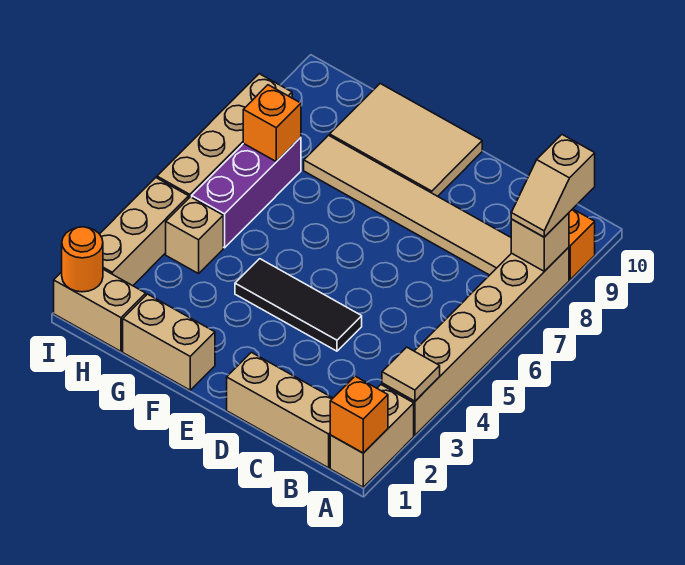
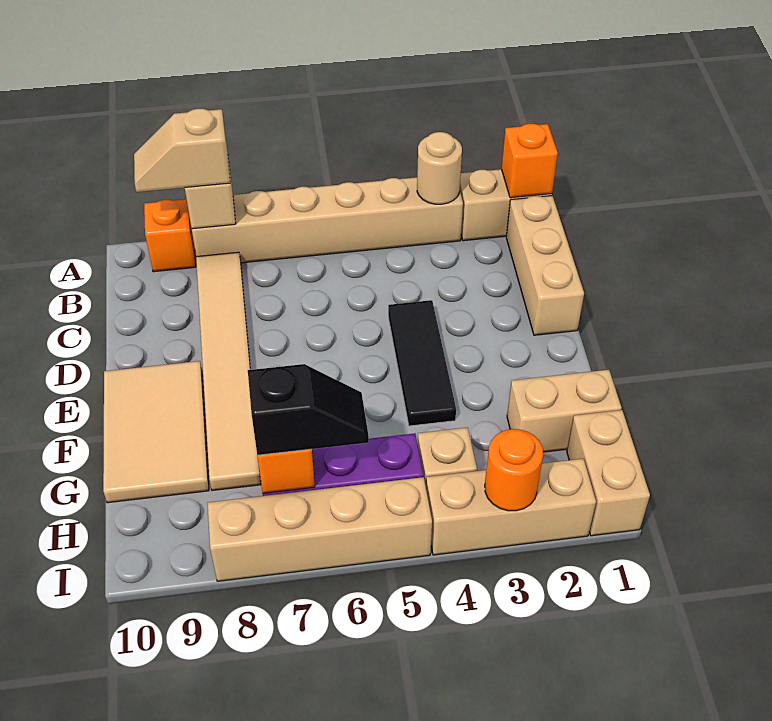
tan tile A3 level 2 -> tan round brick A3 level 2
tan slope A8:A9 level 3 top 9 -> tan slope A8:A9 level 3 top 8
tan brick F1:G1 level 1 -> tan brick G1:G2 level 1
none -> black slope H6:H7 level 3 top 7
orange round brick I1 level 2 -> orange round brick I3 level 2

